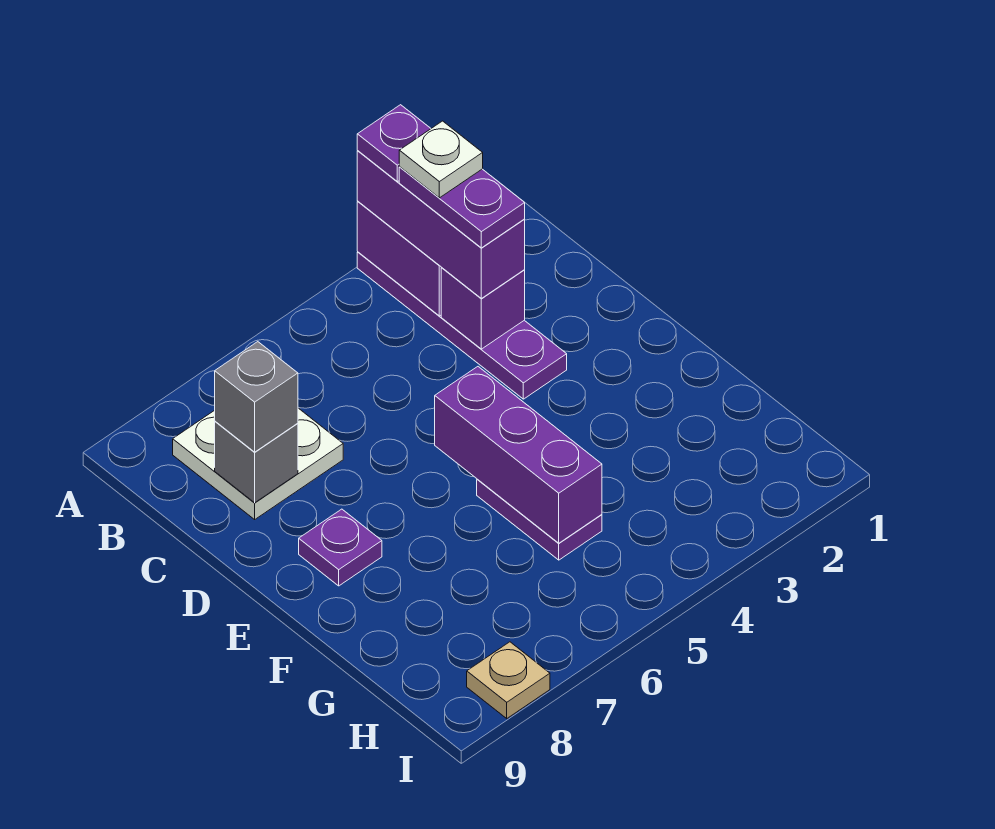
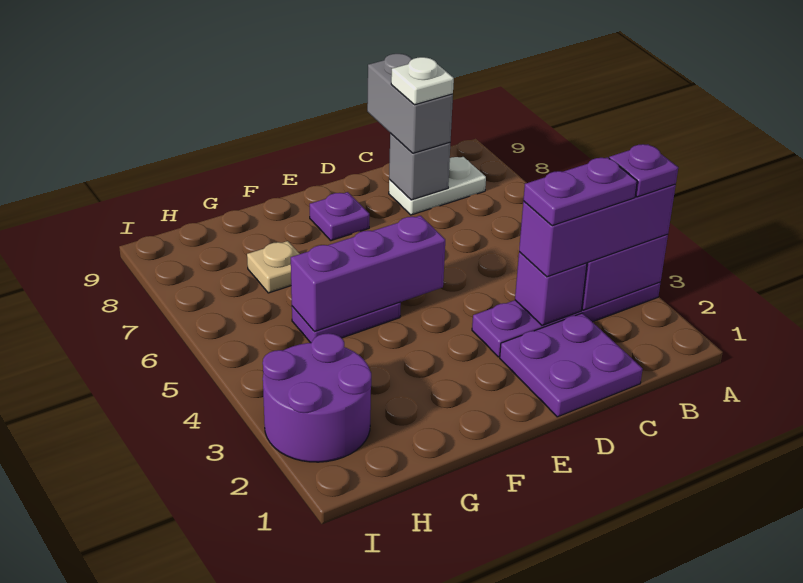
white plate B3 level 5 -> white plate C8 level 4
white plate B7:C8 level 1 -> white plate B8:C8 level 1
none -> purple plate C1:D2 level 1
grey brick C8 level 3 -> grey brick C8:C9 level 3
none -> purple round brick H2:I3 level 1
tan plate I8 level 1 -> tan plate G7 level 1

